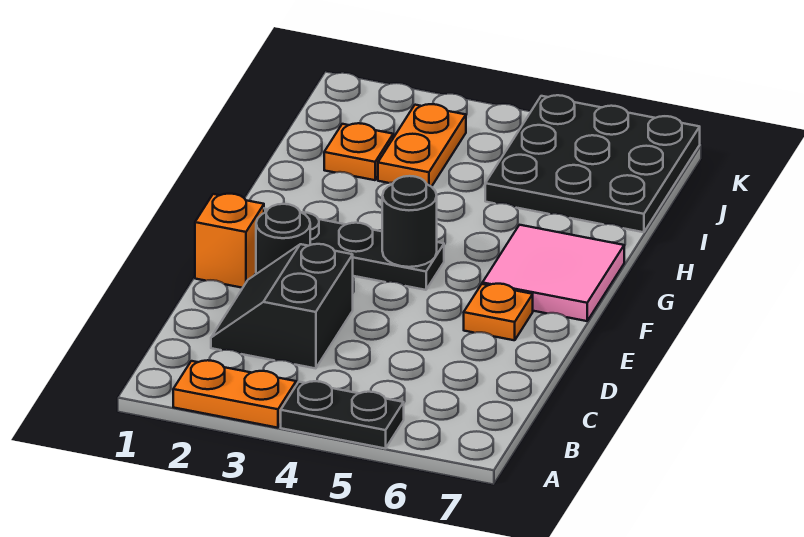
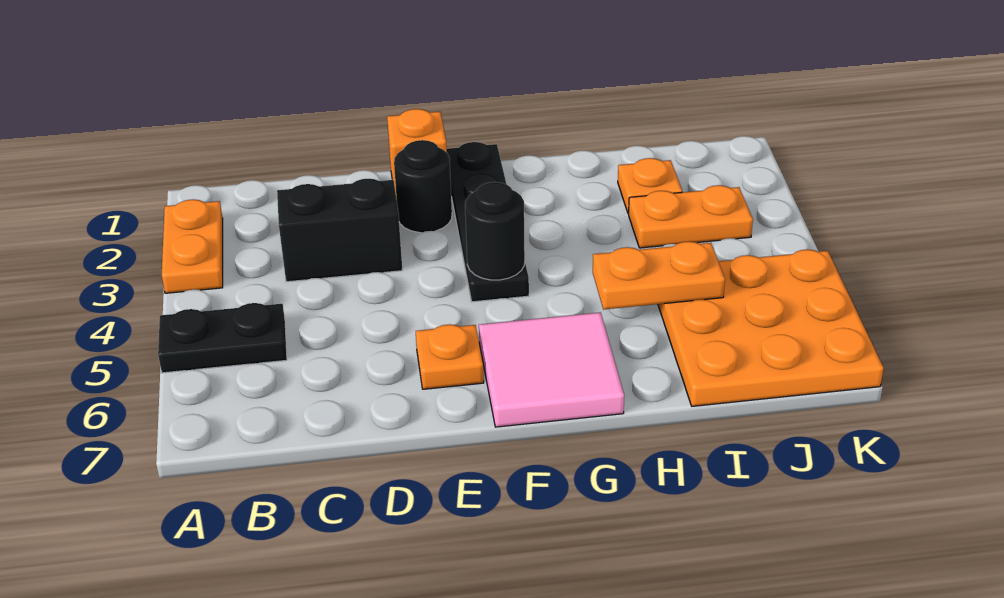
black plate A4:A5 level 1 -> black plate A5:B5 level 1
none -> orange plate H5:I5 level 2
black plate I5:K7 level 1 -> orange plate I5:K7 level 1

